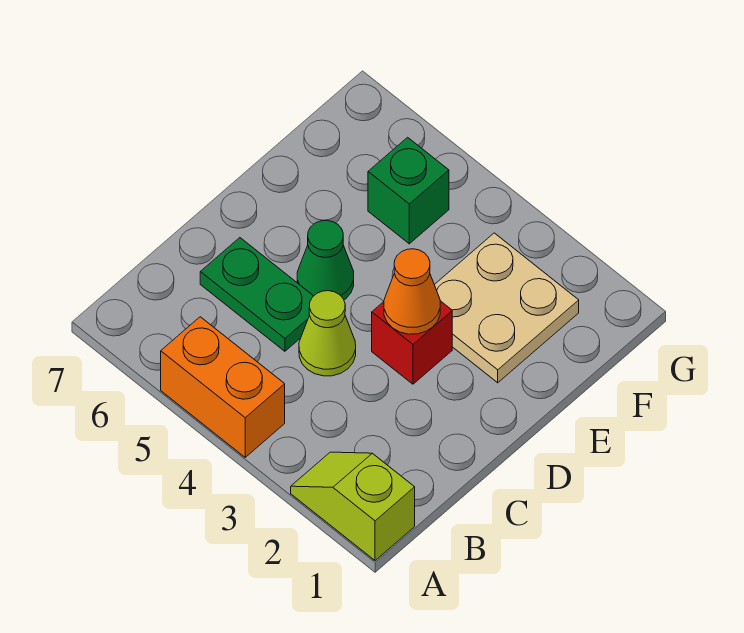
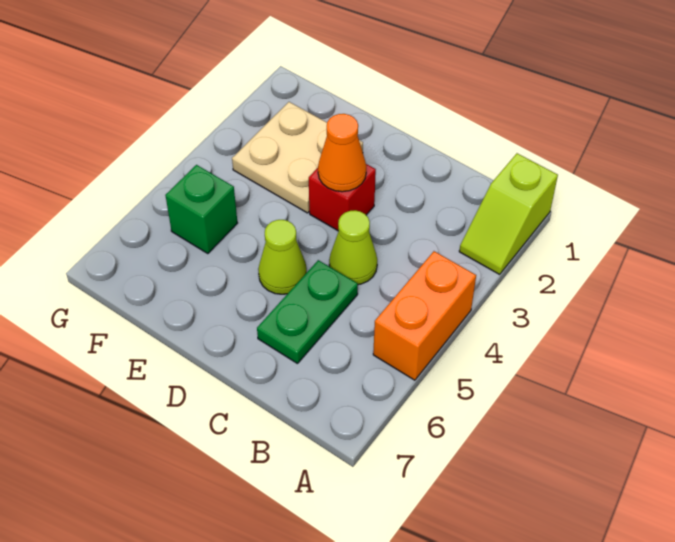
green cone D5 level 1 -> lime cone D5 level 1

